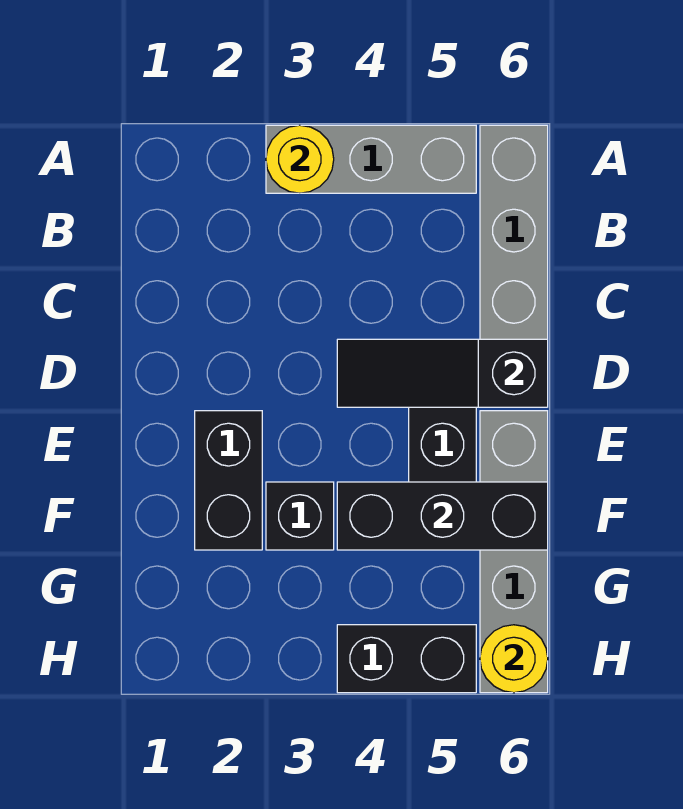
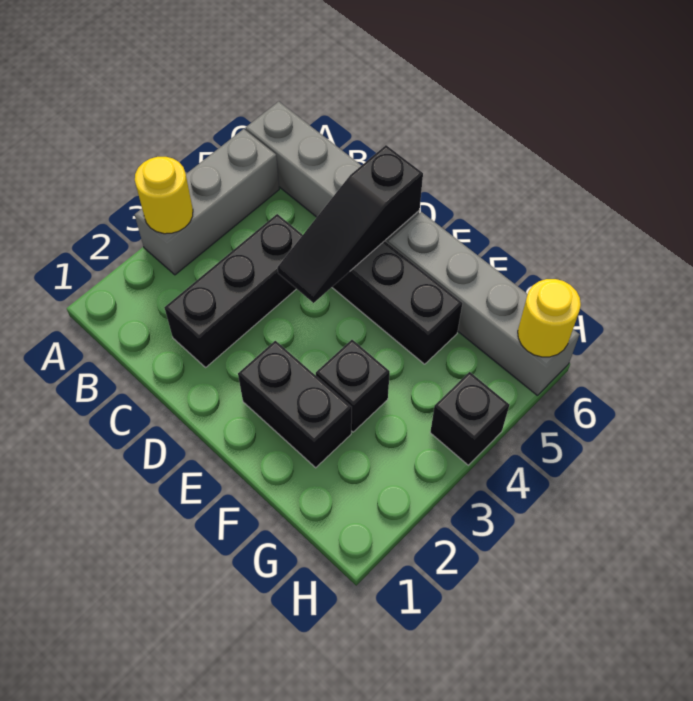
black brick F4:F6 level 2 -> black brick C2:C4 level 1
black brick H4:H5 level 1 -> black brick H4 level 1

